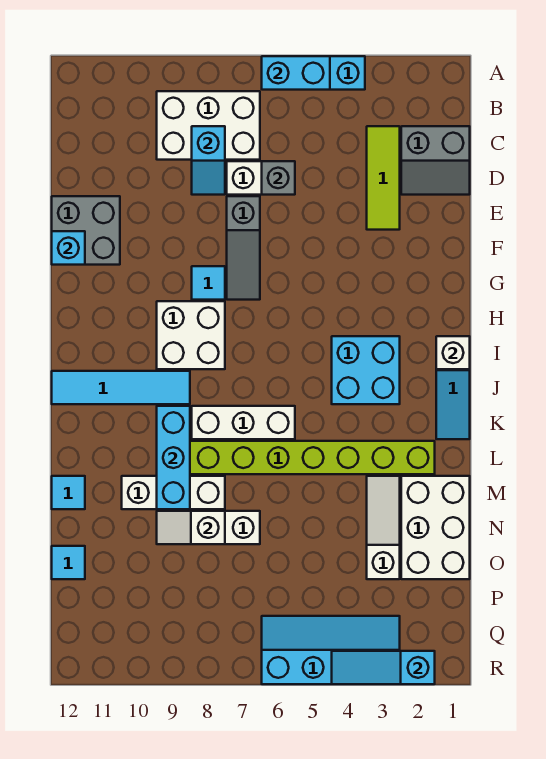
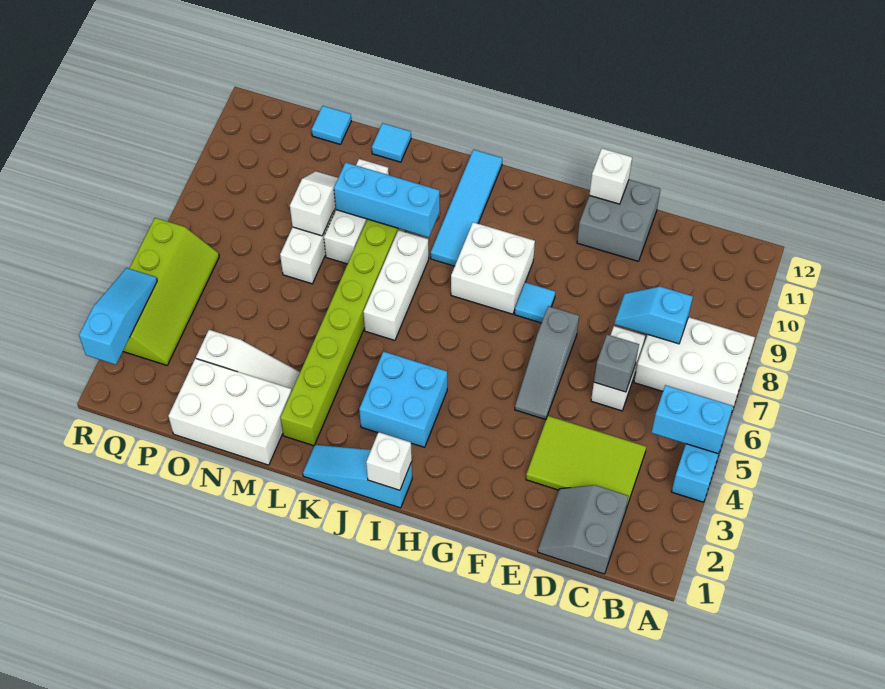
cyan brick A5:A6 level 2 -> cyan brick A5:B5 level 2
white brick B7:C9 level 1 -> white brick A7:C8 level 1
lime tile C3:E3 level 1 -> lime tile C3:E4 level 1
grey slope E7:G7 level 1 top E -> grey slope F5:F7 level 1 top 7
cyan brick F12 level 2 -> white brick F12 level 2
cyan slope Q3:R6 level 1 top R -> lime slope Q3:R6 level 1 top R

